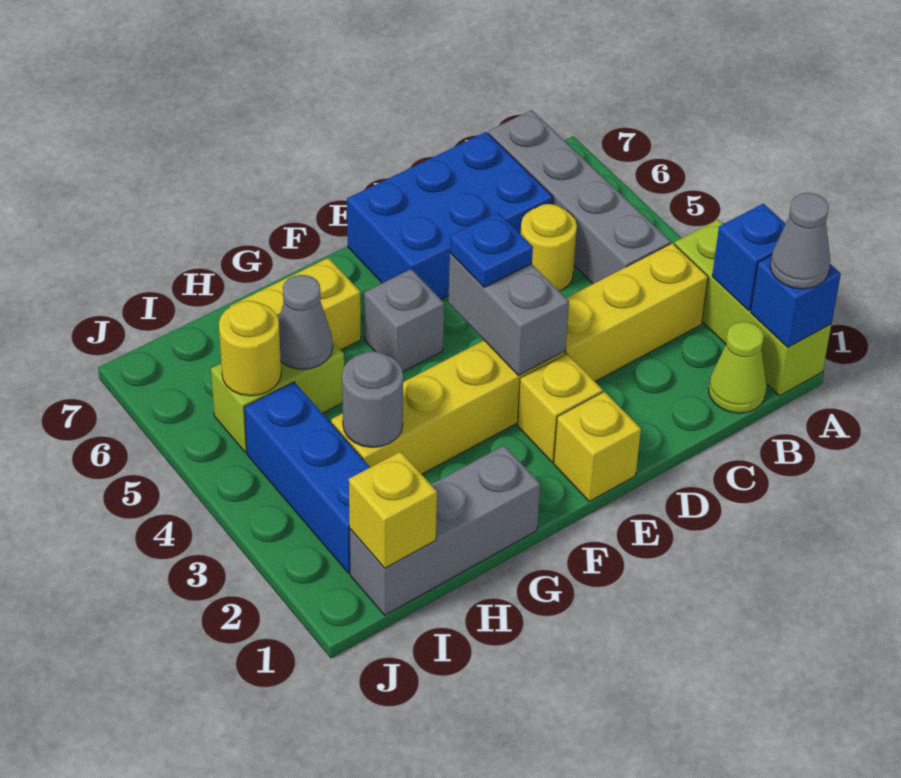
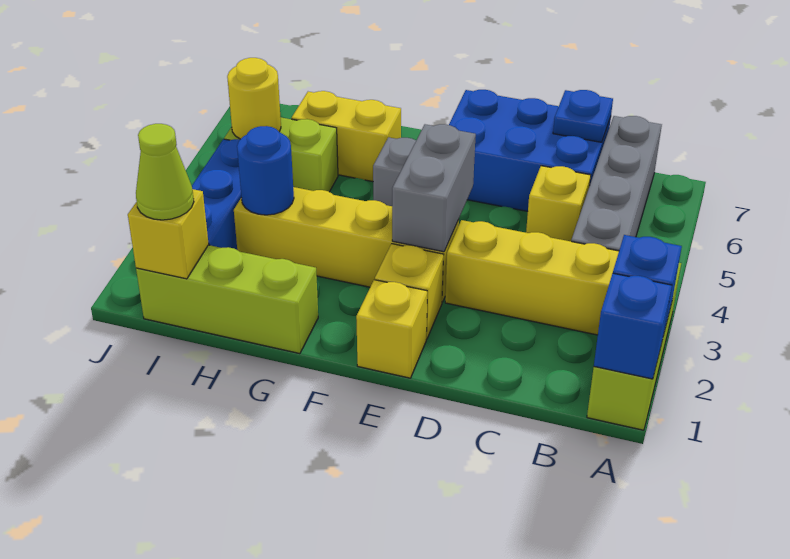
grey cone A1 level 3 -> none
lime cone B1 level 1 -> lime cone I1 level 3
yellow round brick C5 level 1 -> yellow brick C5 level 1
blue plate E4 level 3 -> blue plate C7 level 2
grey brick G1:I1 level 1 -> lime brick G1:I1 level 1
grey round brick H3 level 2 -> blue round brick H3 level 2
grey cone H5 level 2 -> none

